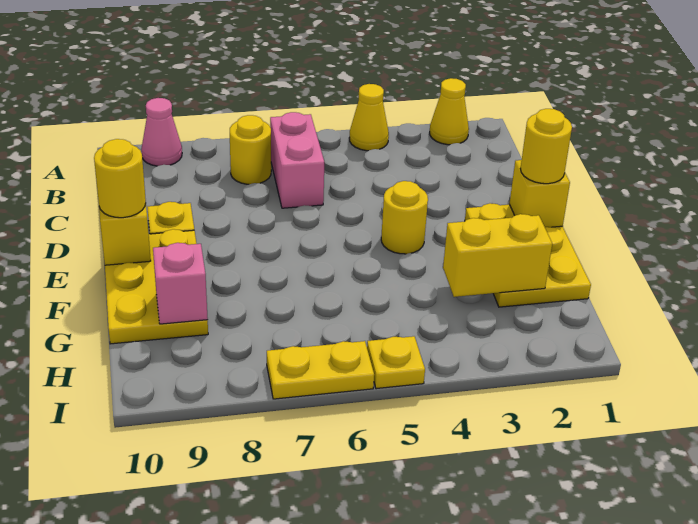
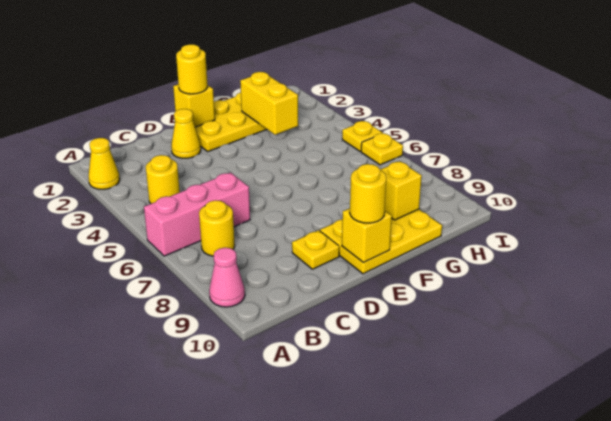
yellow cone A4 level 1 -> yellow cone D2 level 1
pink brick B6:C6 level 1 -> pink brick A6:C6 level 1
yellow round brick E4 level 1 -> yellow round brick B4 level 1
pink brick G9 level 2 -> yellow brick G9 level 2
yellow plate I6:I7 level 1 -> yellow plate I6 level 1

